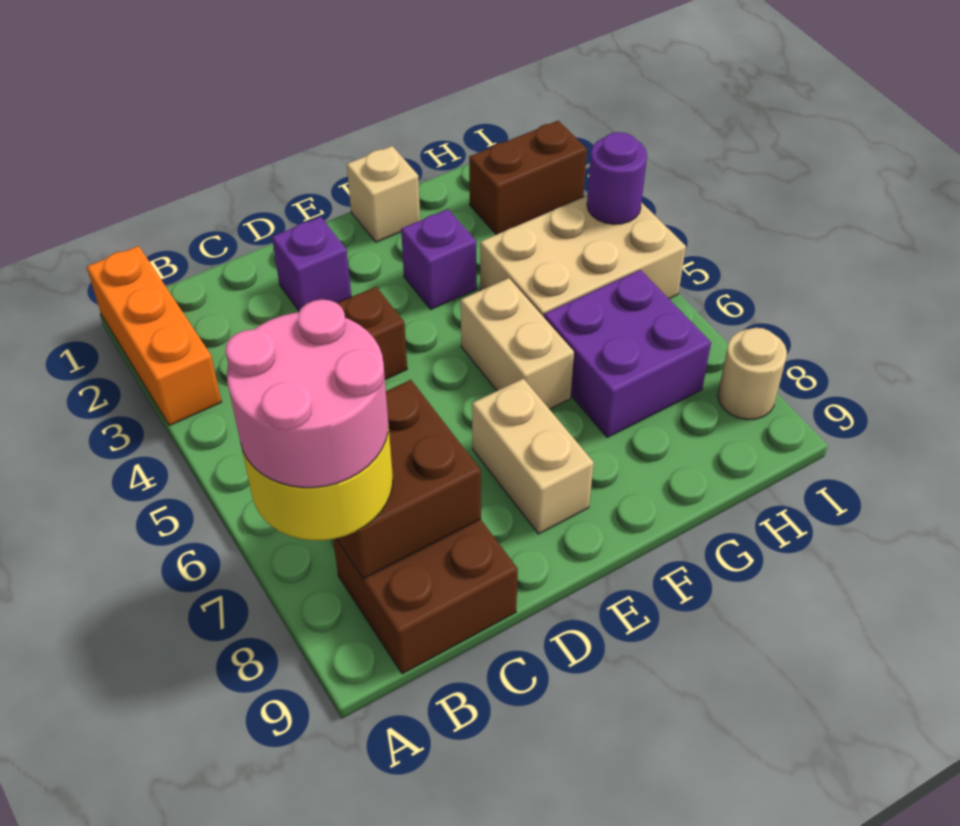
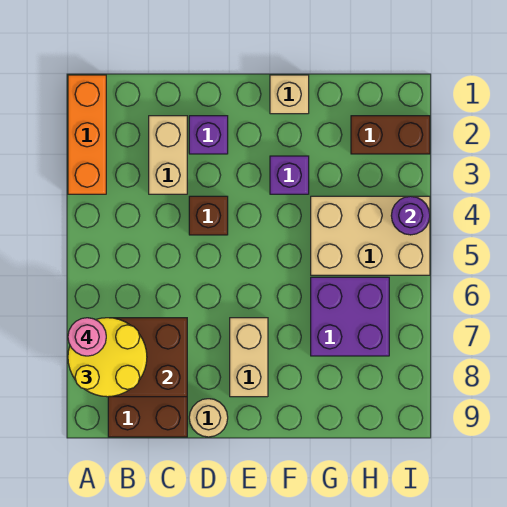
pink round brick A7:B8 level 4 -> pink round brick A7 level 4
tan brick F5:F6 level 1 -> tan brick C2:C3 level 1
tan round brick I8 level 1 -> tan round brick D9 level 1

